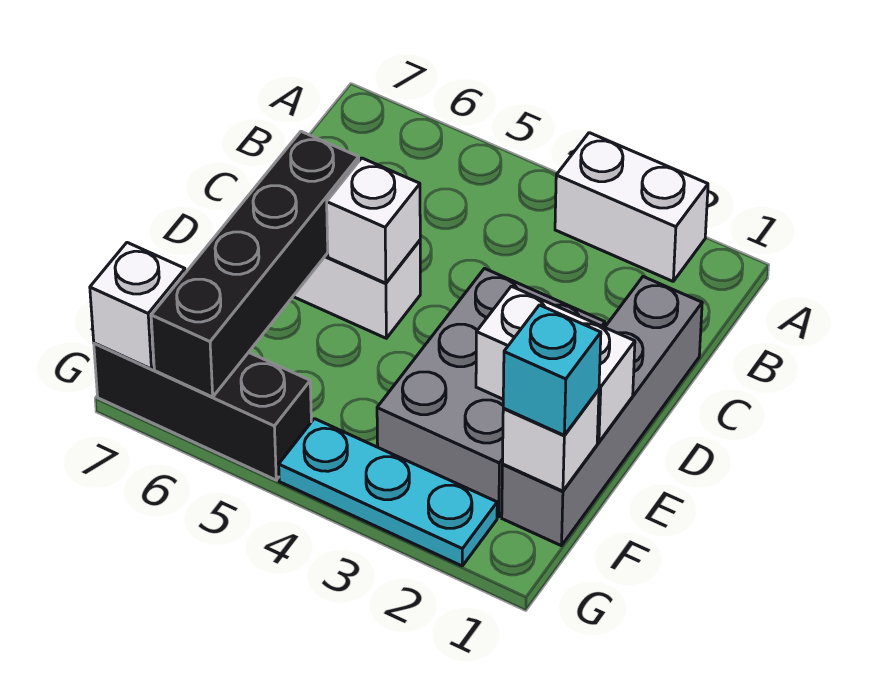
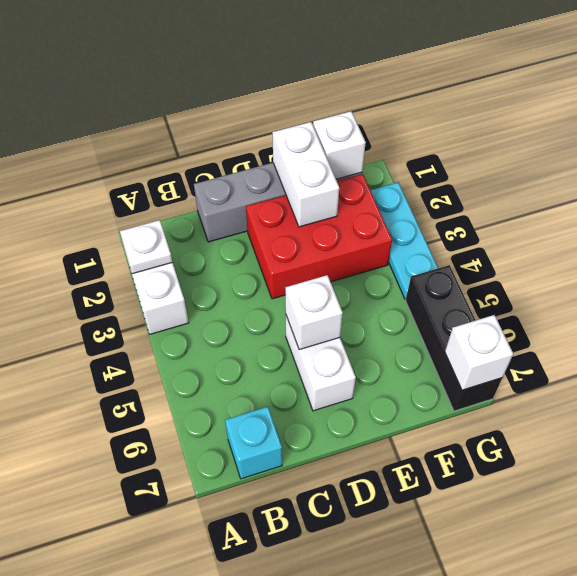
none -> white plate A2 level 2
grey brick D2:F3 level 1 -> red brick D2:F3 level 1
black brick D6:G6 level 2 -> none
cyan brick F1 level 3 -> cyan brick B7 level 1

